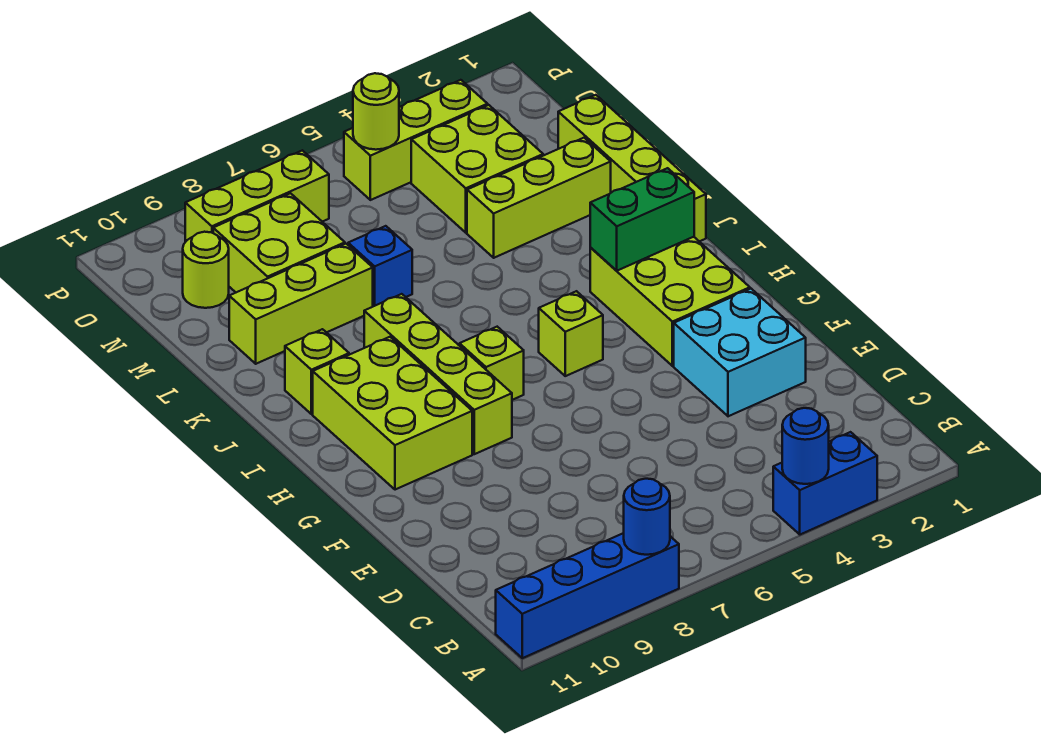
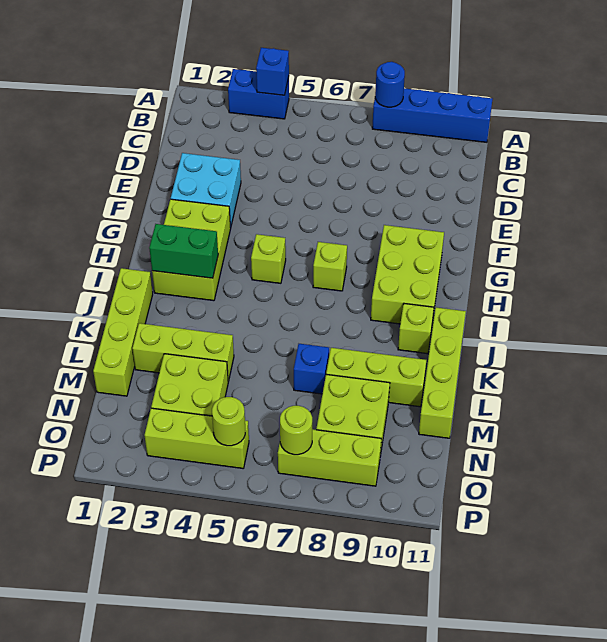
blue round brick A4 level 2 -> blue brick A4 level 2
lime brick G8:J8 level 1 -> lime brick J11:M11 level 1
lime round brick N10 level 1 -> lime round brick O7 level 2

